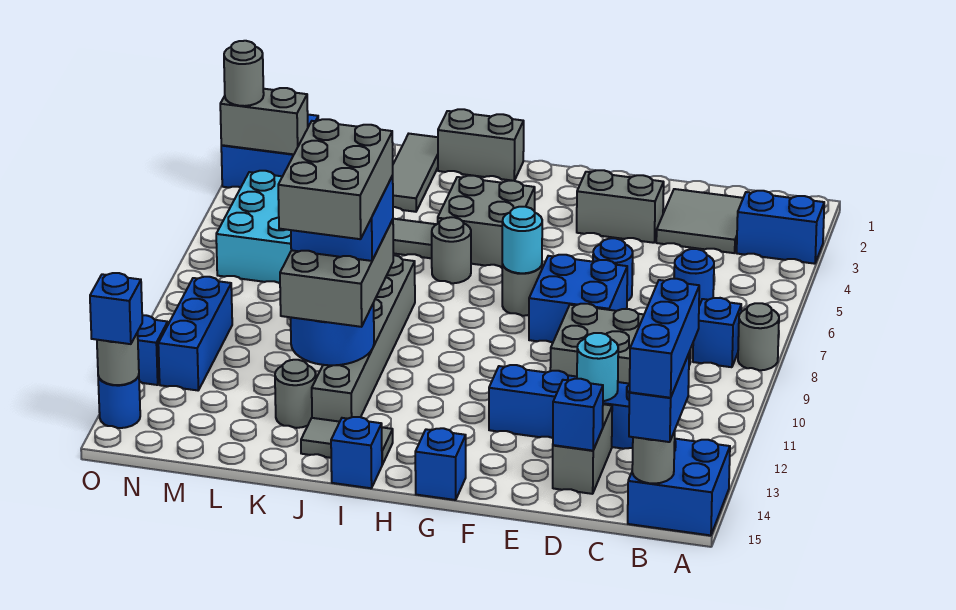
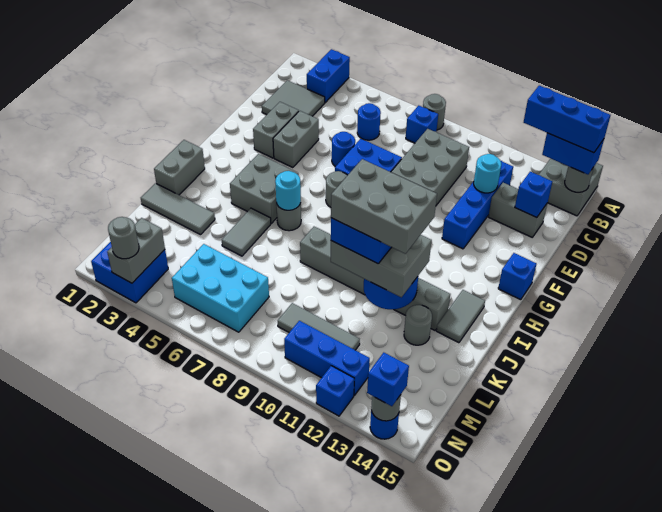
blue brick A14:B15 level 1 -> grey brick A14:B15 level 1
none -> grey brick E4:F4 level 1
cyan round brick G7 level 2 -> cyan round brick I6 level 2
blue brick I15 level 1 -> none
none -> grey tile M9:M11 level 1

